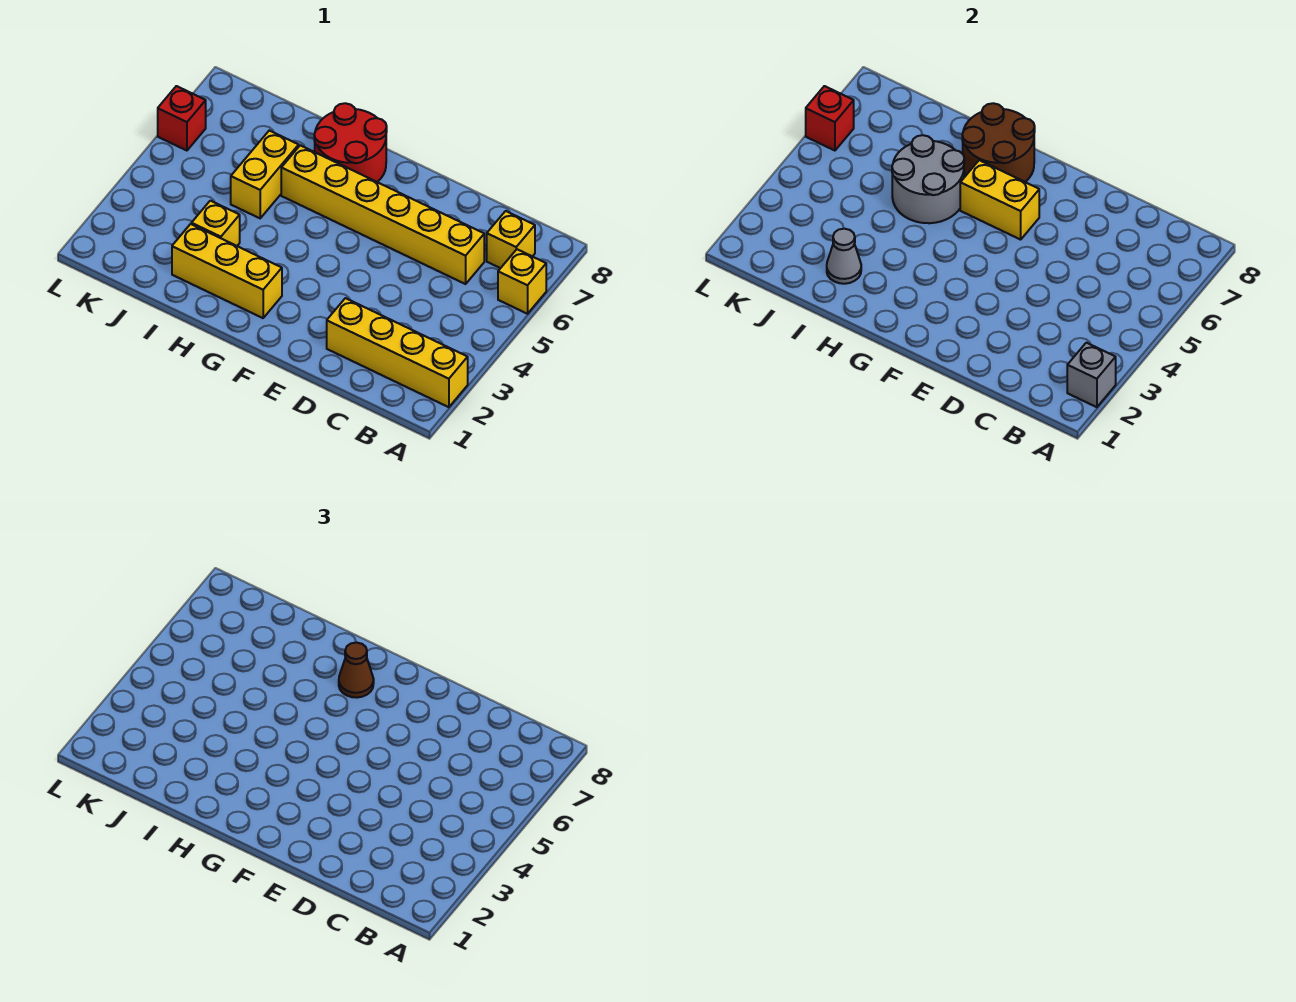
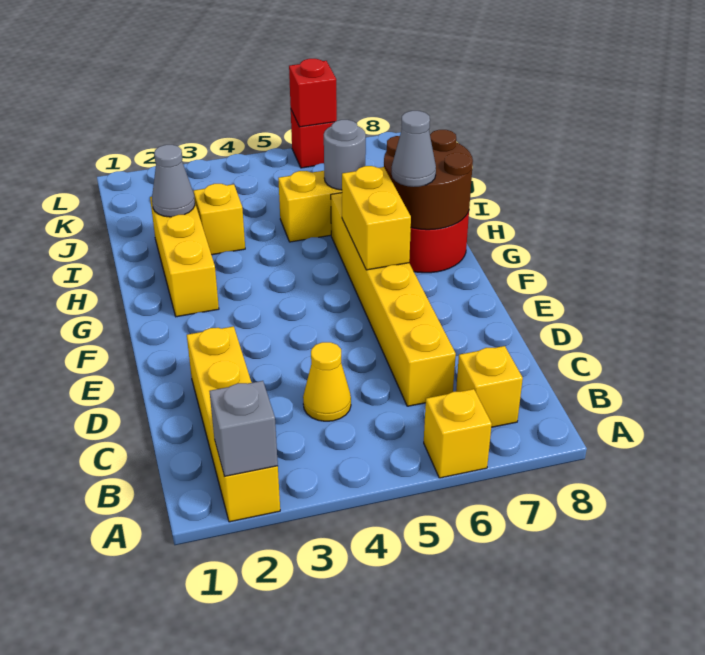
none -> yellow cone C4 level 1
brown cone G7 level 3 -> grey cone G7 level 3
grey round brick H5:I6 level 2 -> grey round brick I6 level 2

